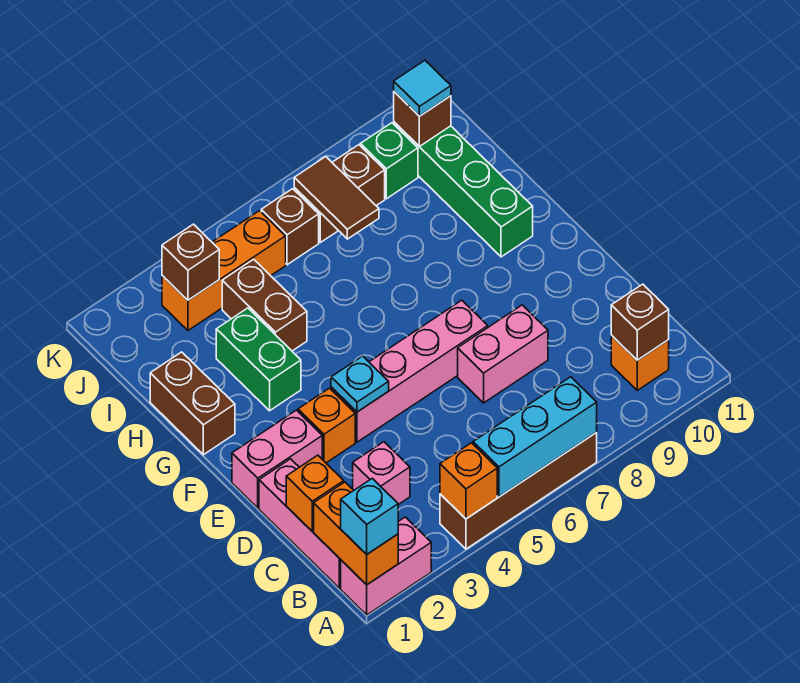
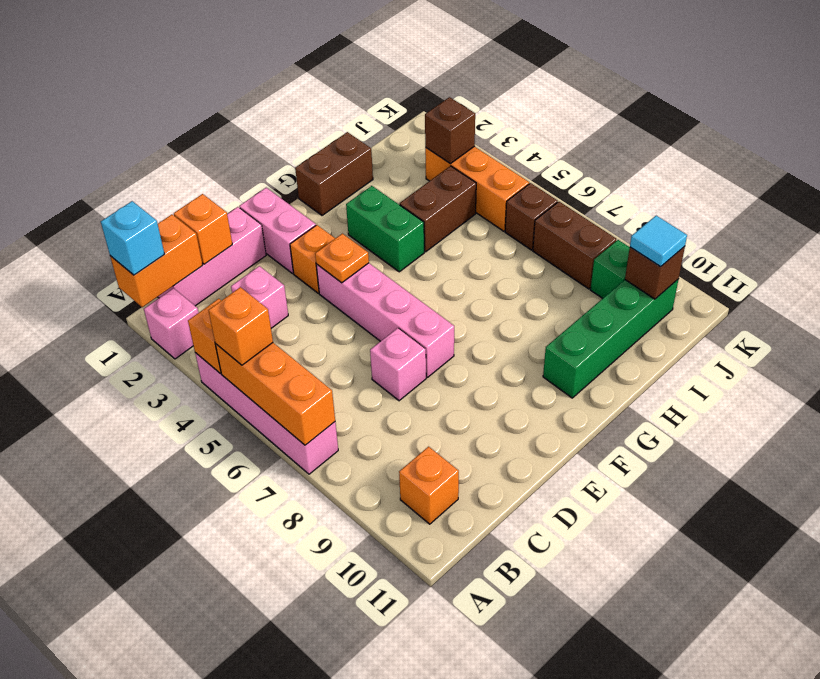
pink brick A1:A2 level 1 -> pink brick A2 level 1
brown brick A4:A7 level 1 -> pink brick A4:A7 level 1
cyan brick A5:A7 level 2 -> orange brick A5:A7 level 2
none -> orange brick A5 level 3
brown brick B10 level 2 -> none
pink brick D7:D8 level 1 -> pink brick D7 level 1
cyan plate E4 level 2 -> orange plate E4 level 2
green brick G3:H3 level 1 -> green brick G3:G4 level 1
brown tile I7:J7 level 2 -> none

